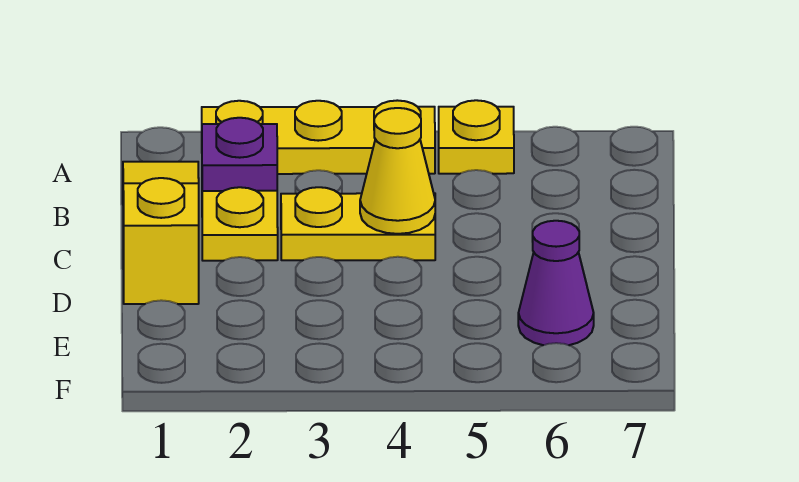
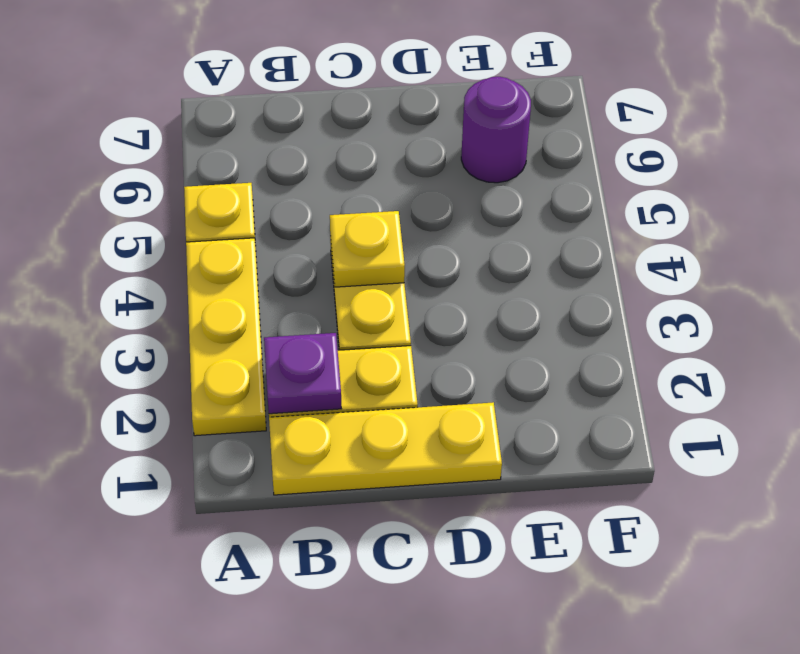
yellow slope B1:D1 level 1 top D -> yellow plate B1:D1 level 1
yellow cone C4 level 2 -> yellow plate C4 level 2
purple cone E6 level 1 -> purple round brick E6 level 1

